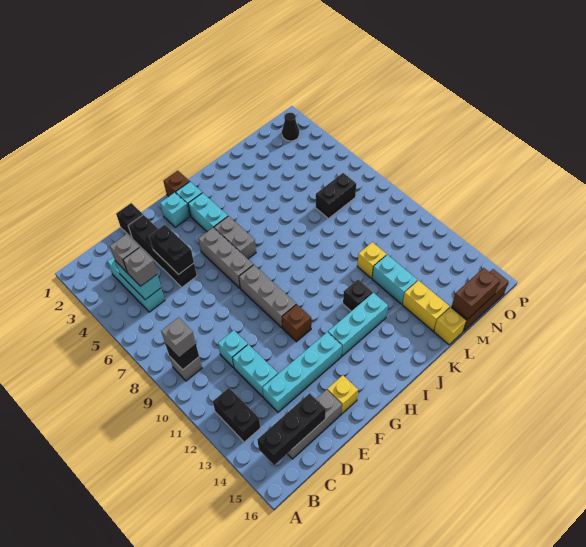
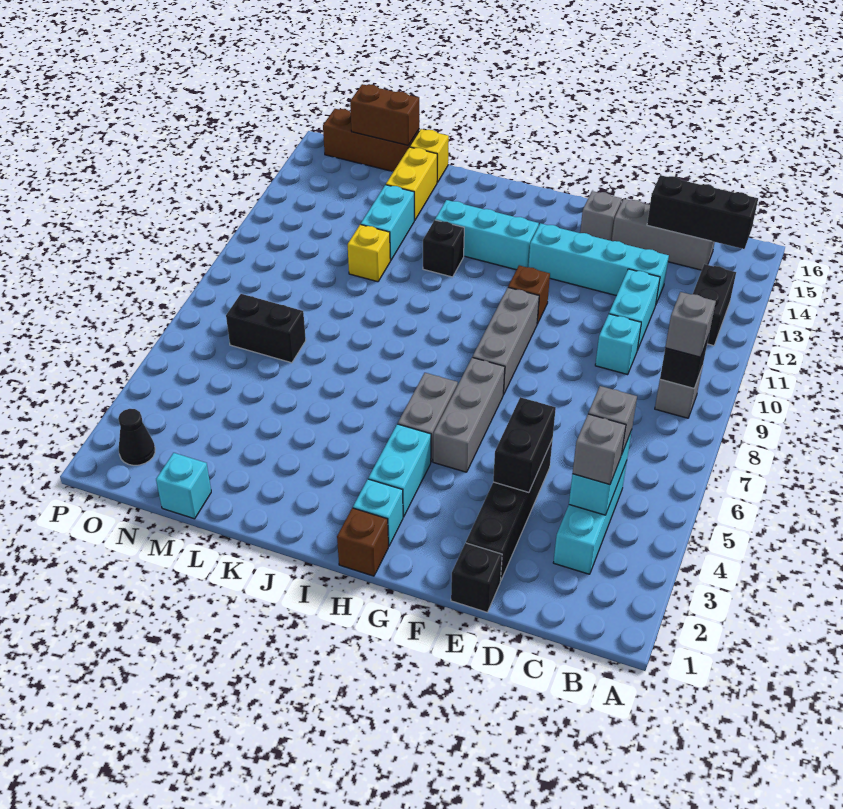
yellow brick F15 level 1 -> grey brick F15 level 1
cyan brick G2 level 1 -> cyan brick M1 level 1

